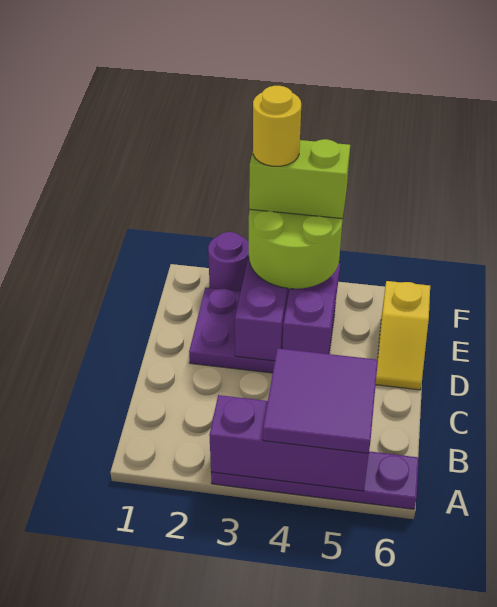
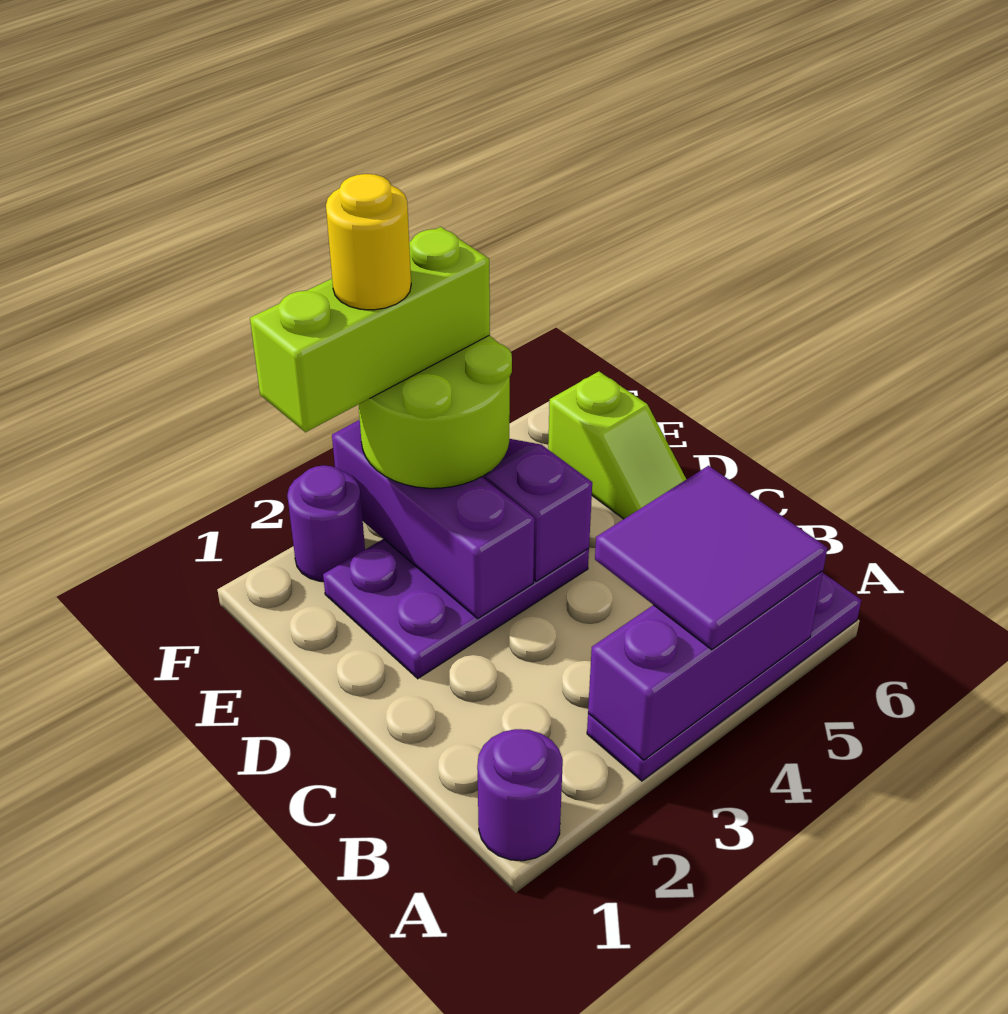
none -> purple round brick A1 level 1
yellow slope D6:E6 level 1 top E -> lime slope D6:E6 level 1 top E
lime brick F3:F4 level 4 -> lime brick F2:F4 level 4

